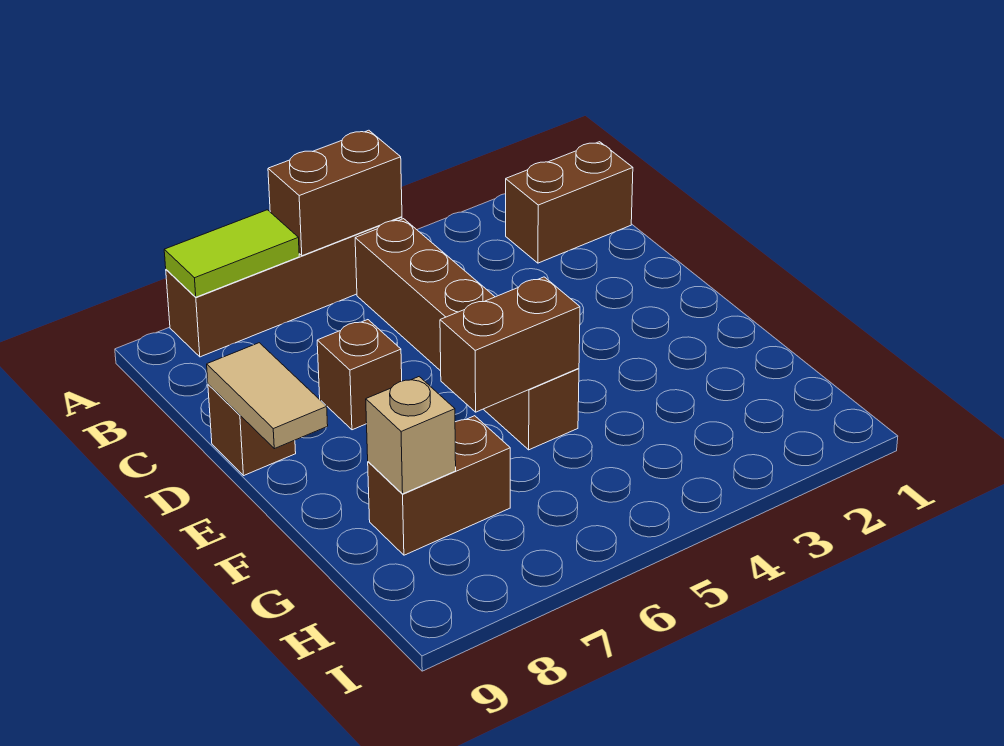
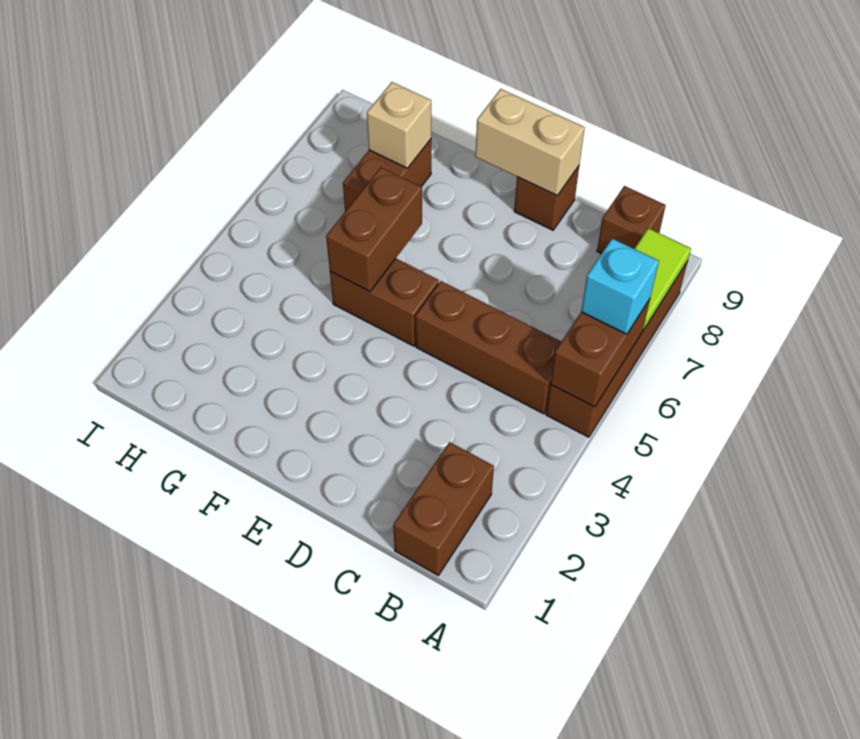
none -> cyan brick A6 level 3
brown brick D7 level 1 -> brown brick B9 level 1
tan tile D9:E9 level 2 -> tan brick D9:E9 level 2

